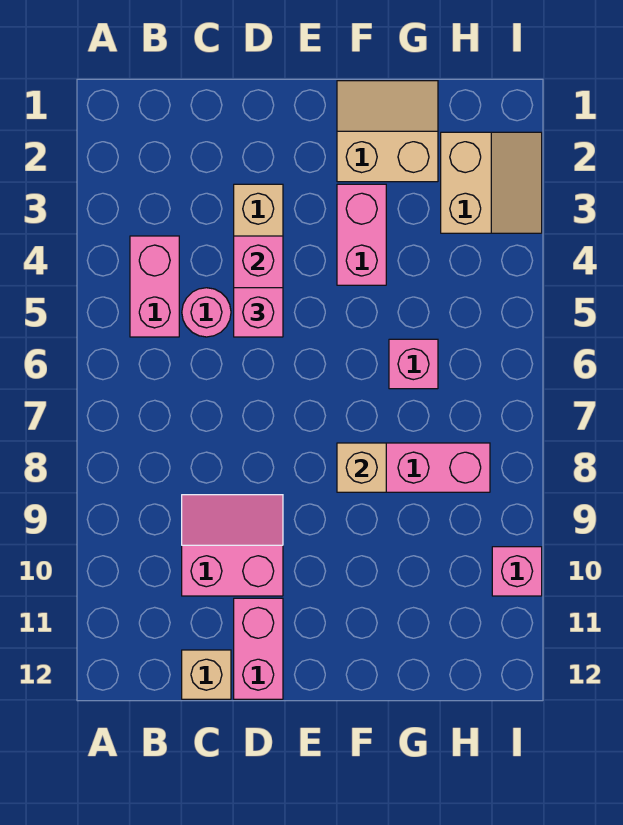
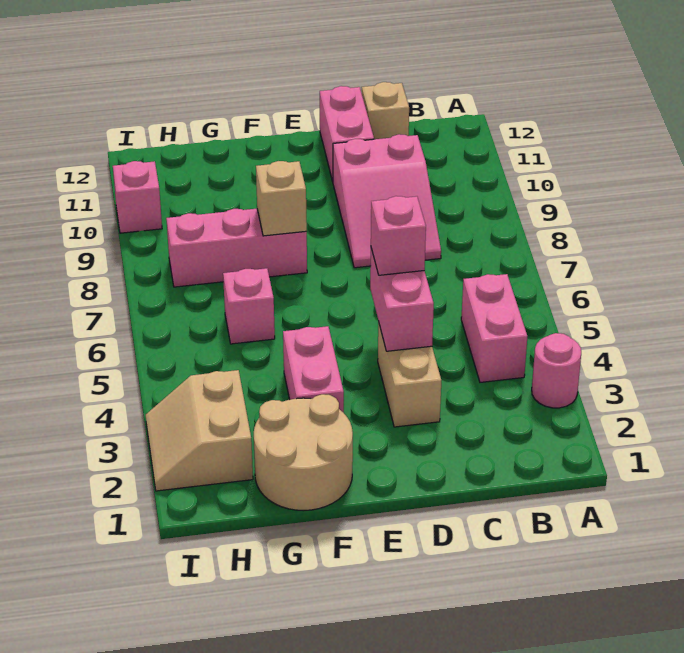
pink round brick C5 level 1 -> pink round brick A3 level 1
pink slope C9:D10 level 1 top 10 -> pink slope C8:D10 level 1 top 10
tan slope F1:G2 level 1 top 2 -> tan round brick F1:G2 level 1

